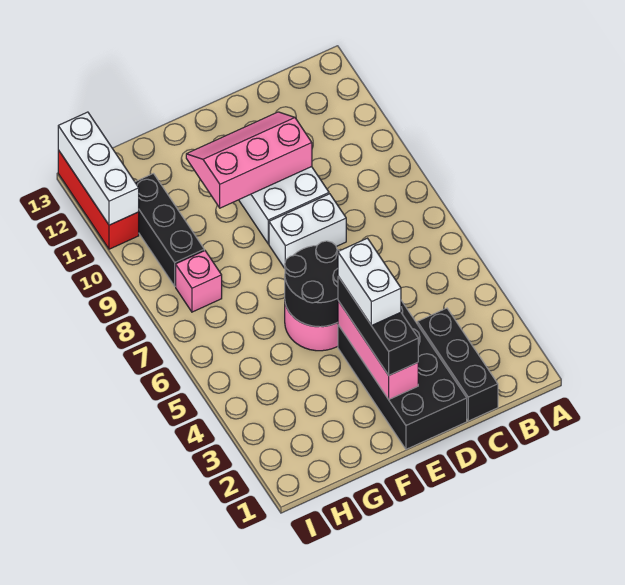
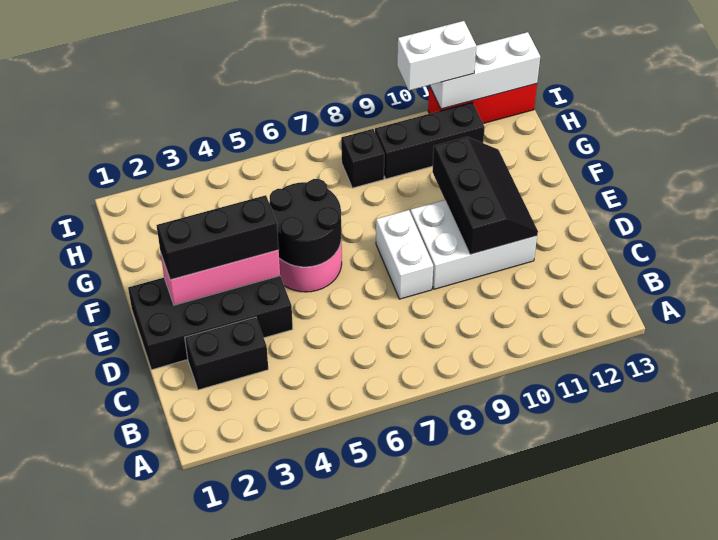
black brick C1:C3 level 1 -> black brick C2:C3 level 1
pink slope D10:F11 level 2 top 10 -> black slope D10:F11 level 2 top 10
white brick E3:E4 level 4 -> white brick I10:I11 level 3
pink brick H8 level 1 -> black brick H8 level 1

